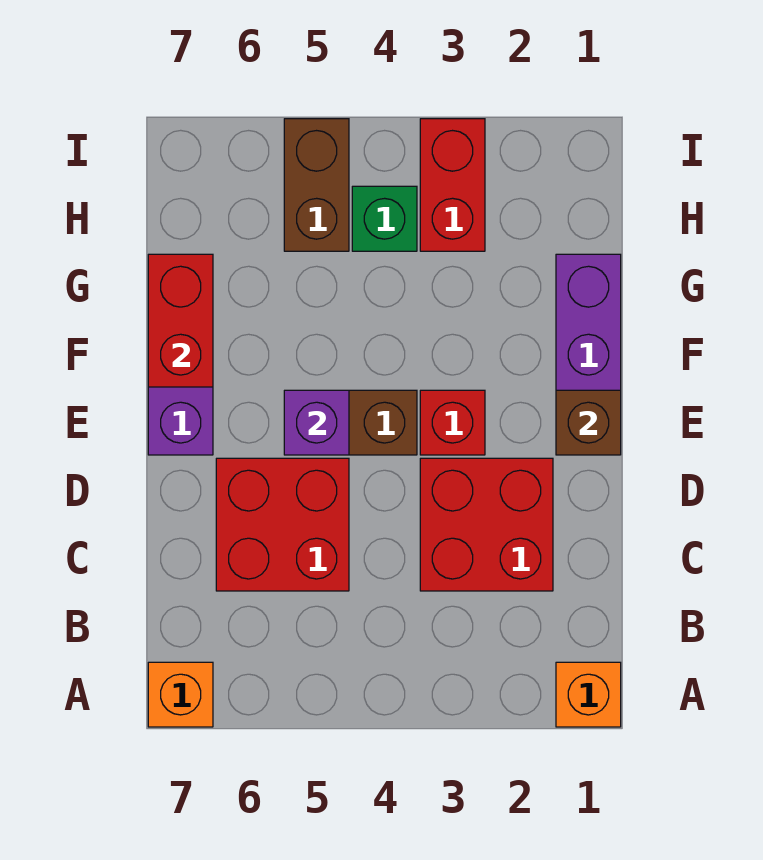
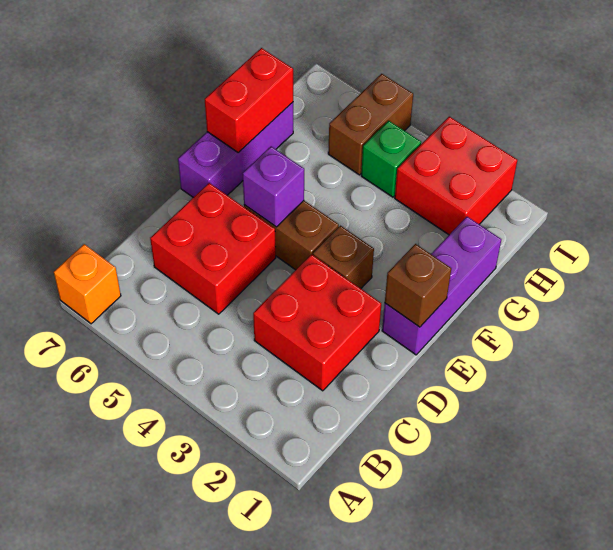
orange brick A1 level 1 -> none
red brick E3 level 1 -> brown brick E3 level 1
red brick H3:I3 level 1 -> red brick H2:I3 level 1

